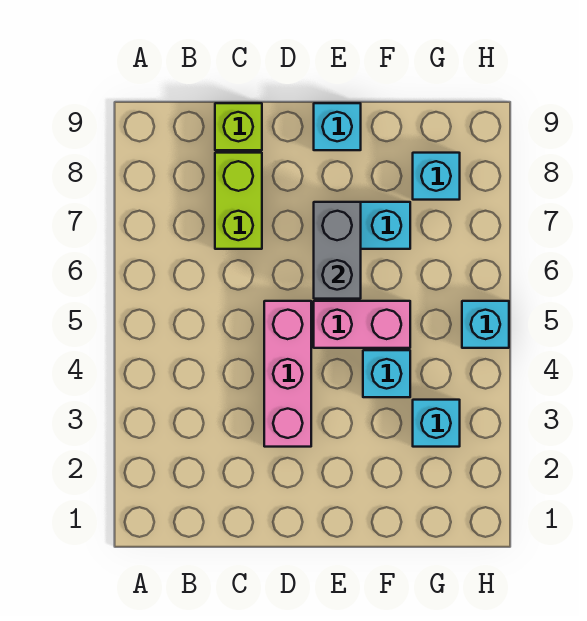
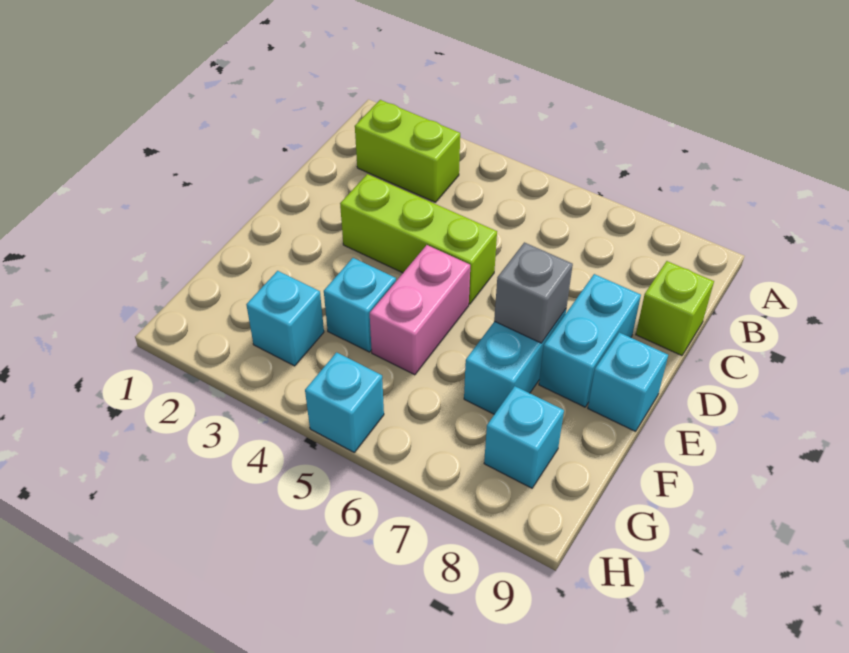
lime brick C7:C8 level 1 -> lime brick B2:B3 level 1
pink brick D3:D5 level 1 -> lime brick D3:D5 level 1
none -> cyan brick D8:E8 level 1
grey brick E6:E7 level 2 -> grey brick E7 level 2

